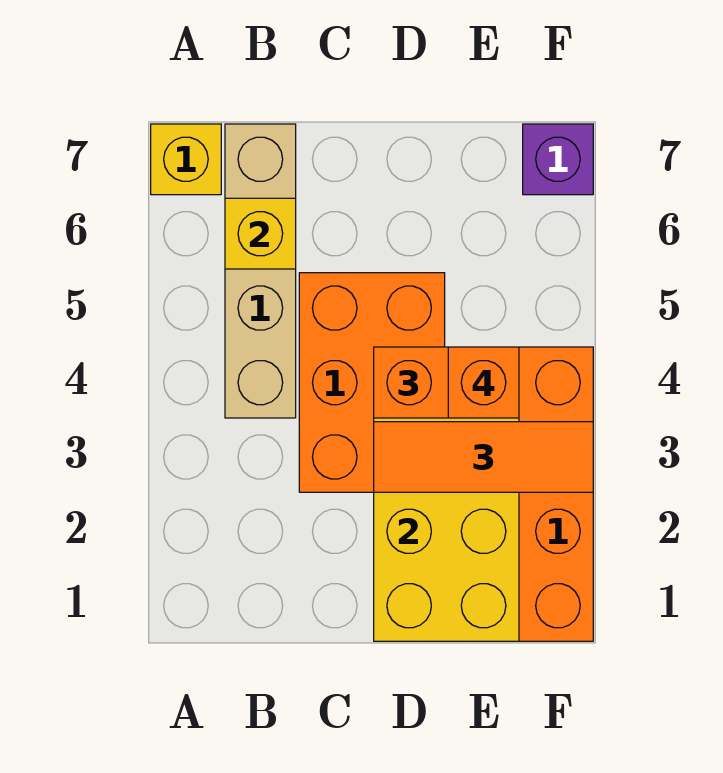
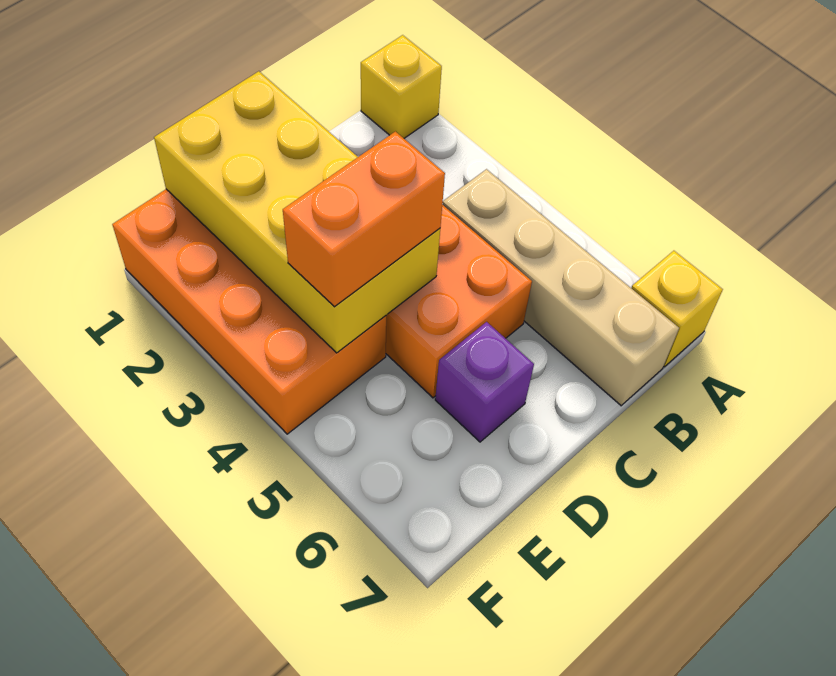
yellow brick B6 level 2 -> yellow brick A1 level 1
orange tile D3:F3 level 3 -> none
orange brick E4 level 4 -> none
purple brick F7 level 1 -> purple brick D6 level 1

